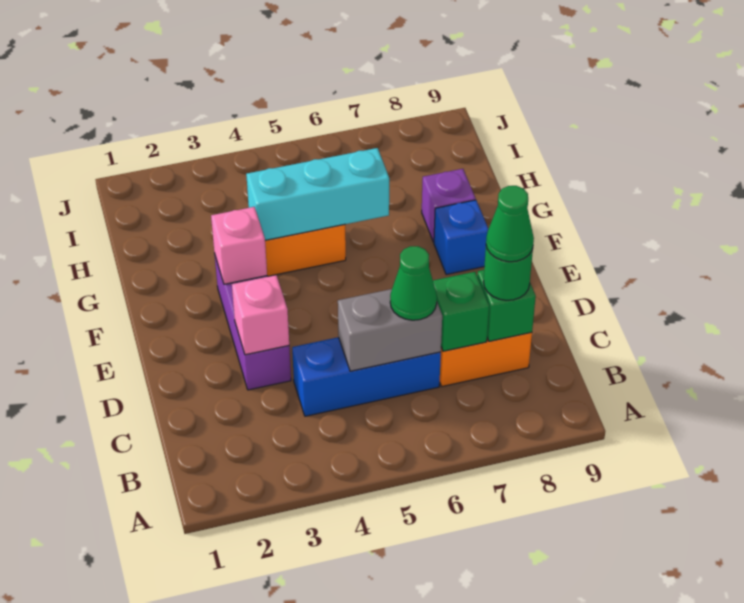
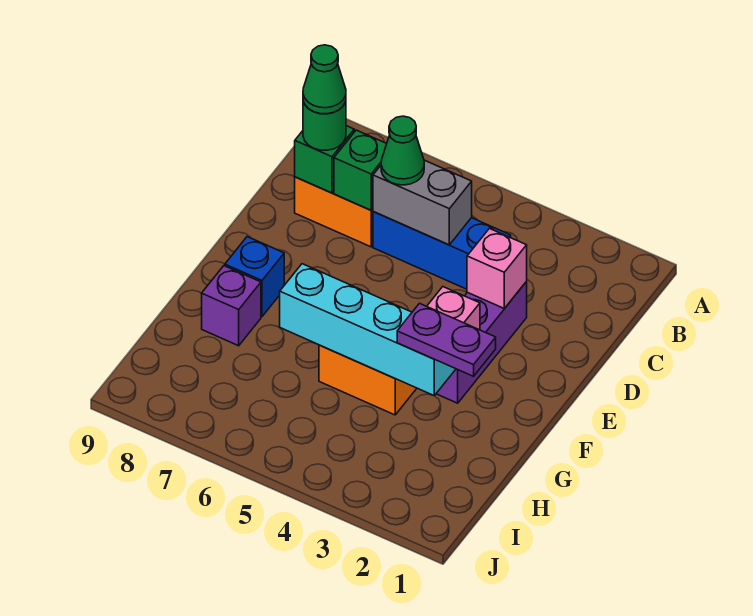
none -> purple plate G2:G3 level 3
cyan brick G4:G6 level 2 -> cyan brick G3:G6 level 2

